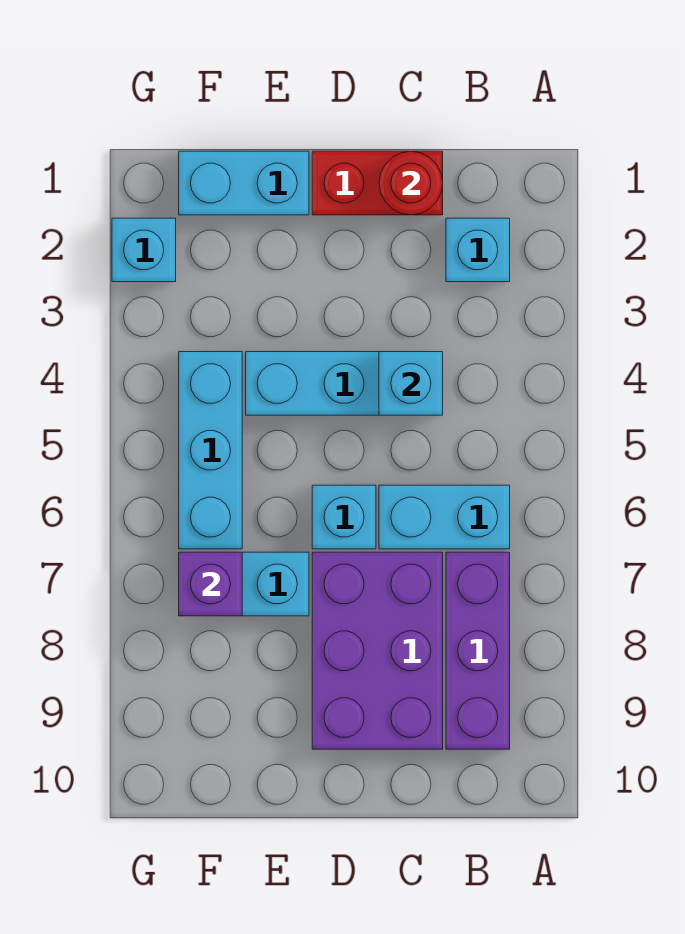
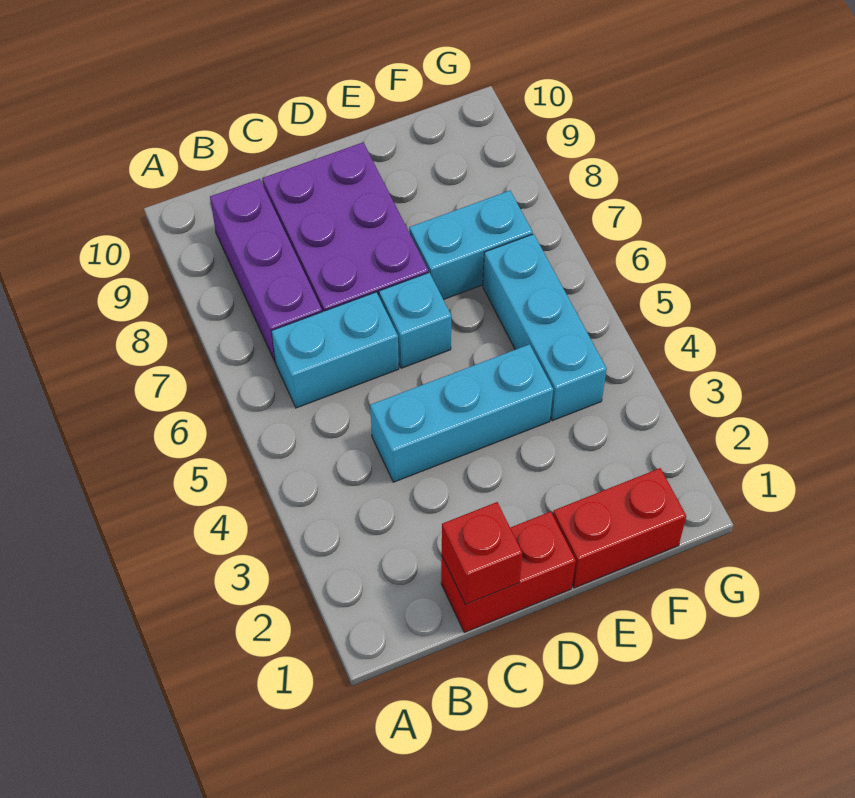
cyan brick B2 level 1 -> none
red round brick C1 level 2 -> red brick C1 level 2
cyan brick C4 level 2 -> none
cyan brick E1:F1 level 1 -> red brick E1:F1 level 1
purple brick F7 level 2 -> none
cyan brick G2 level 1 -> none

